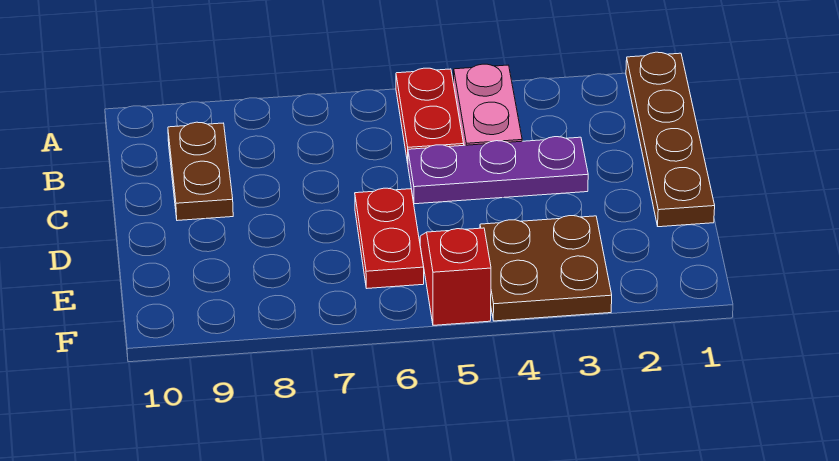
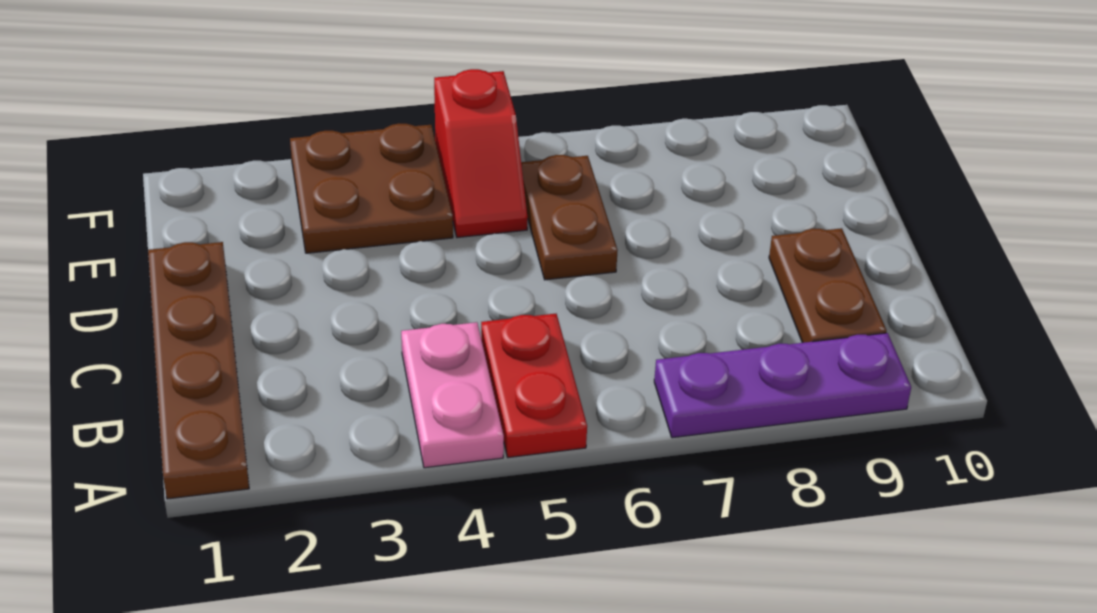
purple plate C3:C5 level 1 -> purple plate A7:A9 level 1
red plate D6:E6 level 1 -> brown plate D6:E6 level 1

